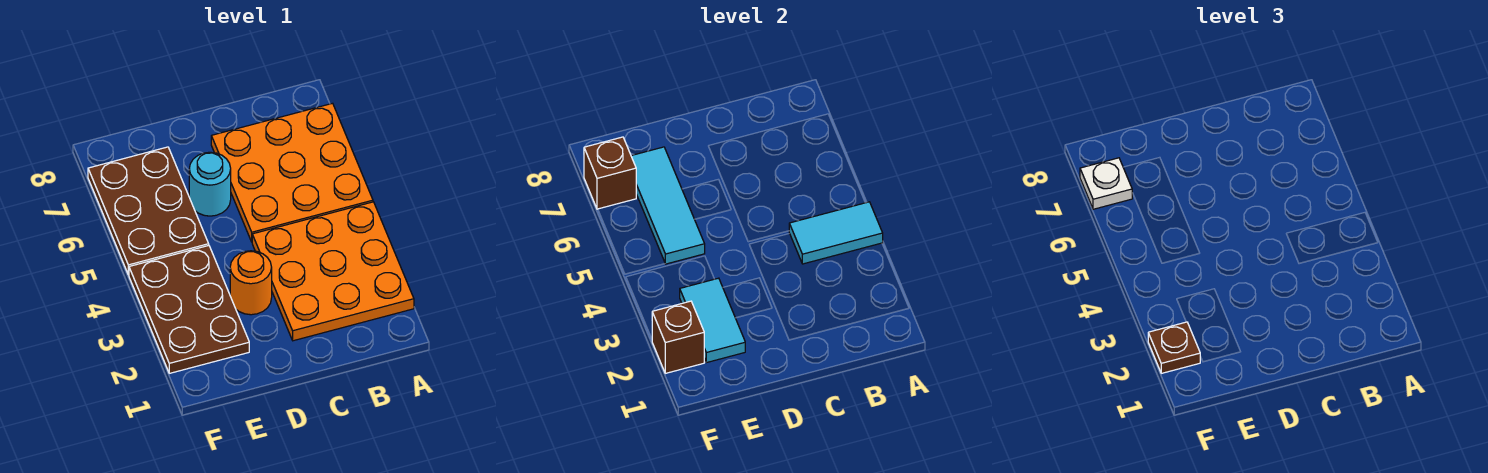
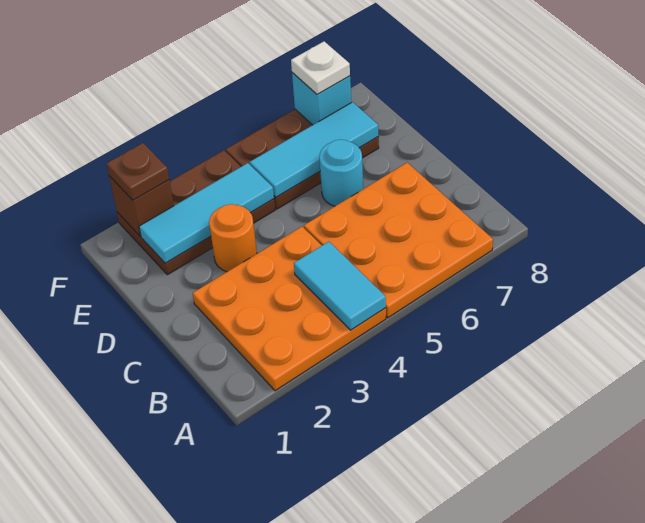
cyan tile E2:E3 level 2 -> cyan tile E2:E4 level 2
brown brick F7 level 2 -> cyan brick F7 level 2

